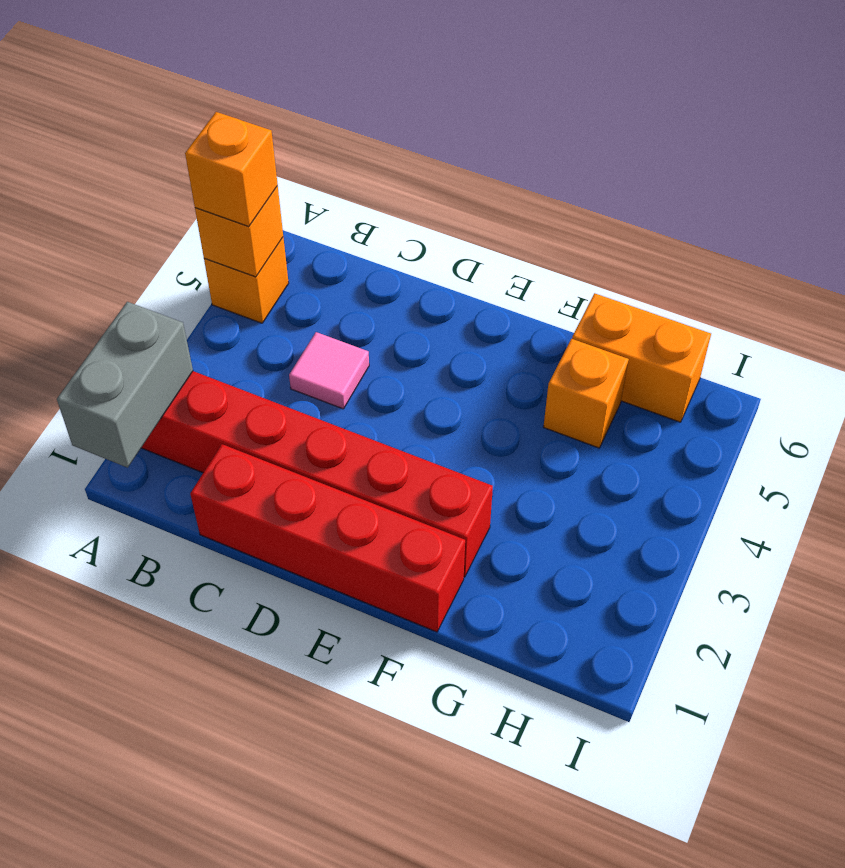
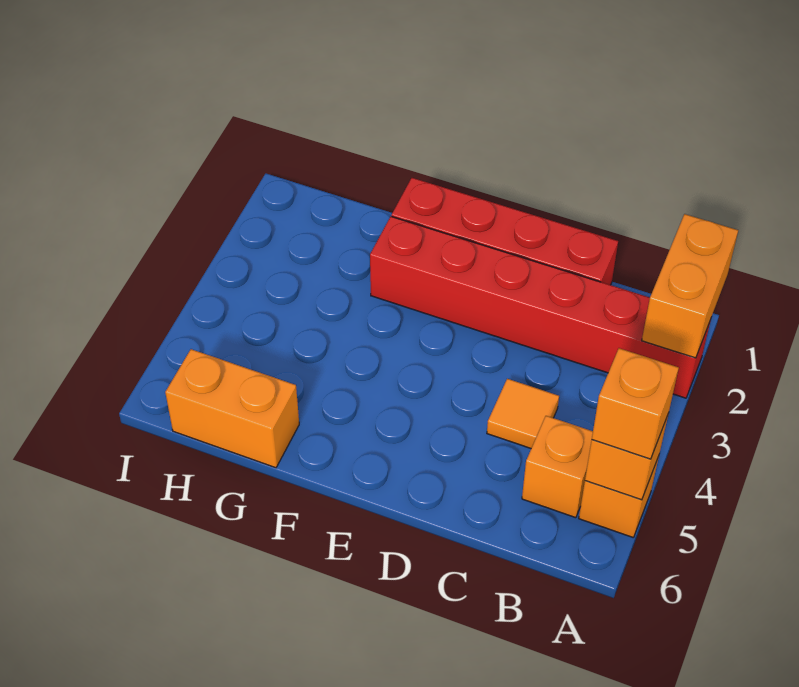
grey brick A1:A2 level 2 -> orange brick A1:A2 level 2
pink tile C4 level 1 -> orange tile C4 level 1
orange brick G5 level 1 -> orange brick B5 level 1

